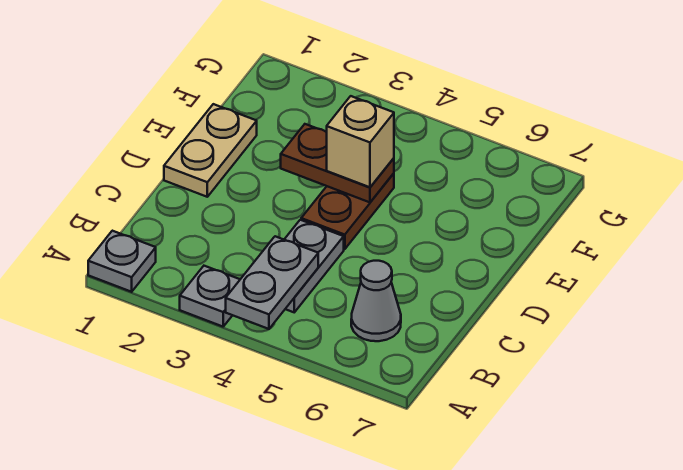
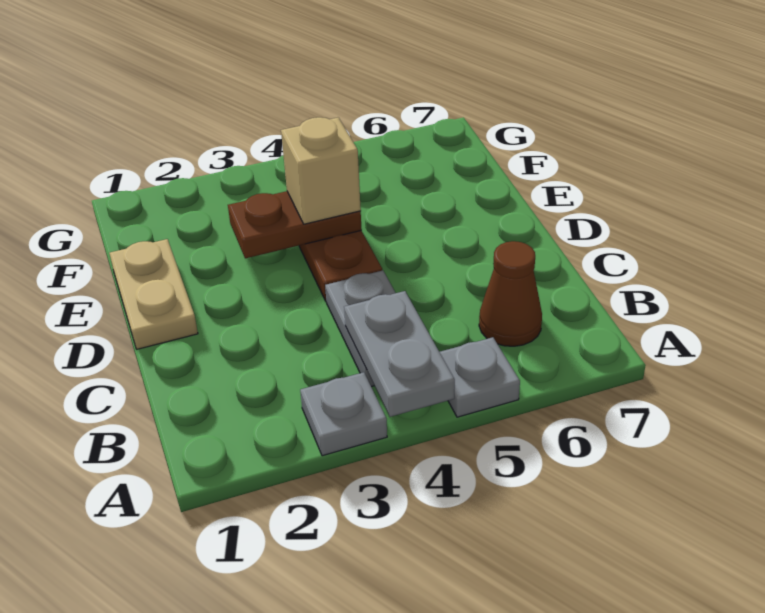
grey plate A1 level 1 -> grey plate A5 level 1
grey cone B6 level 1 -> brown cone B6 level 1

